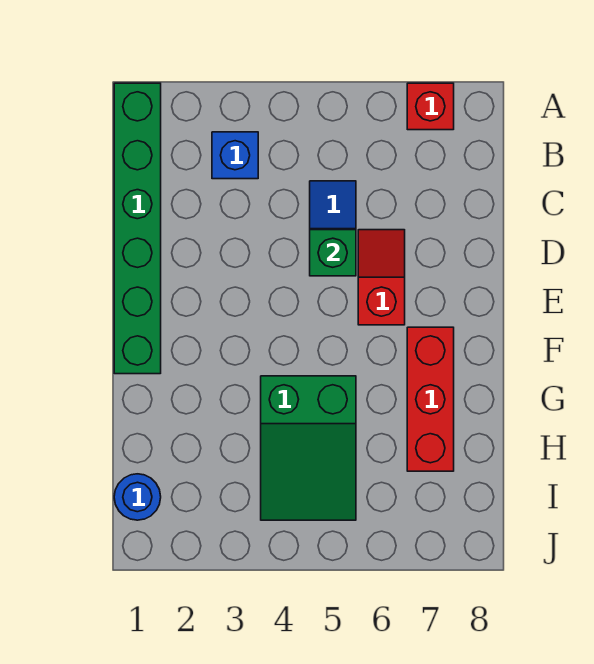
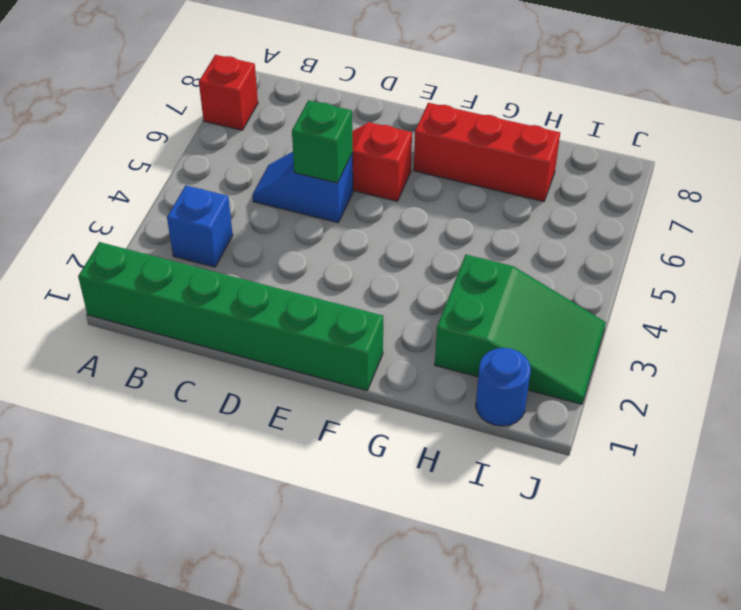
green slope G4:I5 level 1 top G -> green slope H2:J3 level 1 top H

